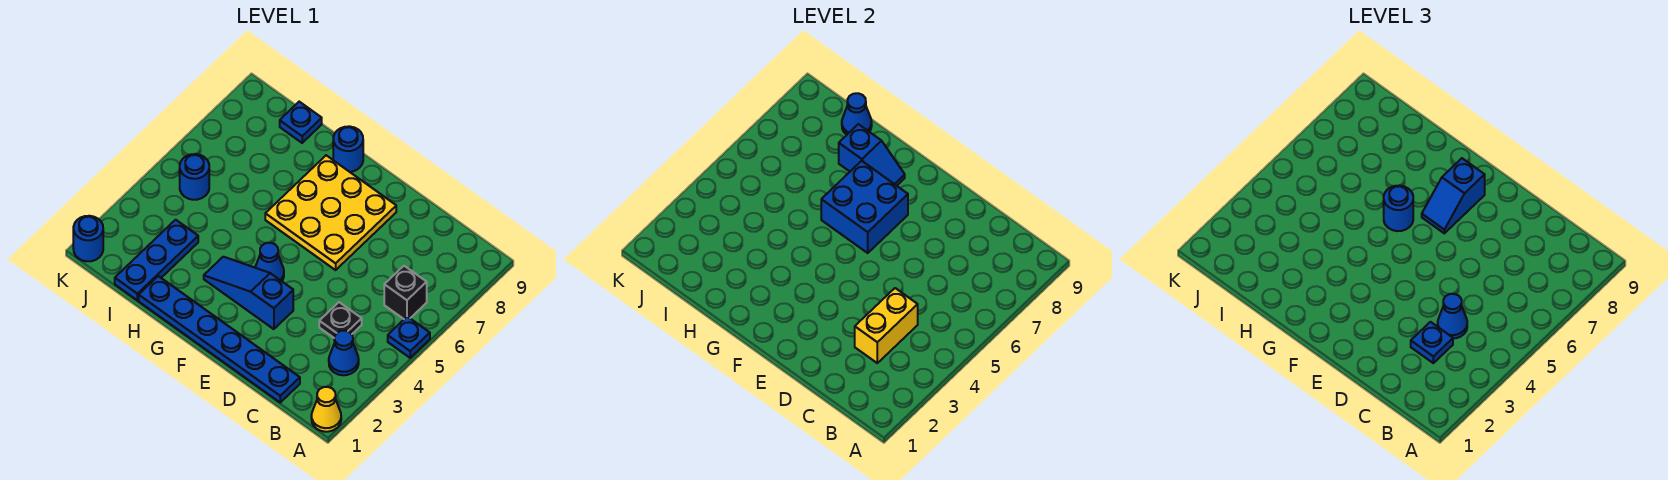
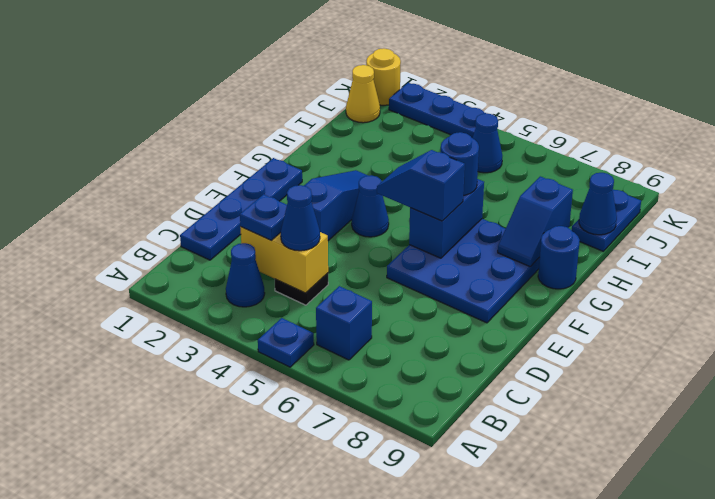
yellow cone A1 level 1 -> yellow cone J1 level 1
black brick B6 level 1 -> blue brick B6 level 1
blue plate C1:H1 level 1 -> blue plate C1:F1 level 1
yellow plate E6:G8 level 1 -> blue plate E6:G8 level 1
blue brick F6:G7 level 2 -> blue brick F6:G6 level 2
blue slope F7:F8 level 3 top 8 -> blue slope F5:F6 level 3 top 6
blue plate I1:I3 level 1 -> blue plate K2:K4 level 1
blue plate I9 level 1 -> blue plate I9:J9 level 1
blue round brick J5 level 1 -> blue cone J5 level 1
blue round brick K1 level 1 -> yellow round brick K1 level 1

